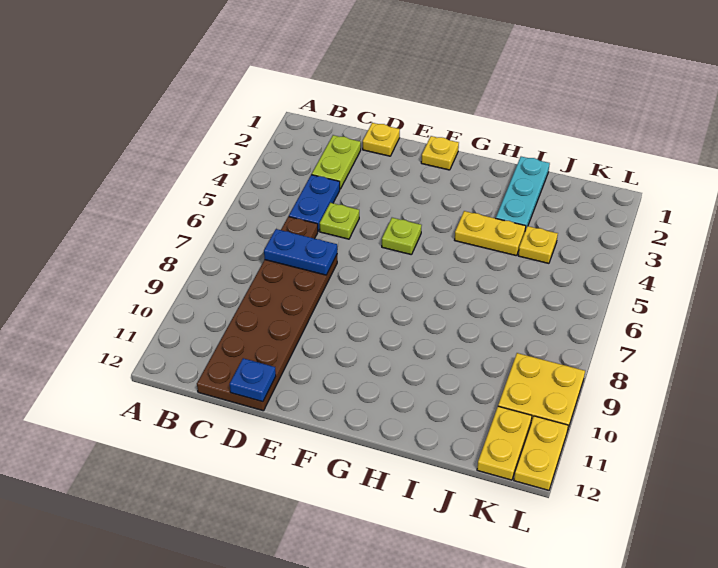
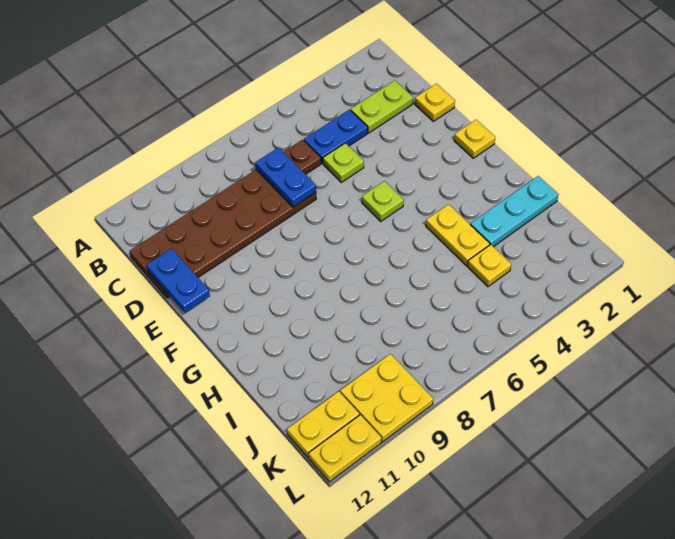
blue plate D12 level 2 -> blue plate D12:E12 level 2

